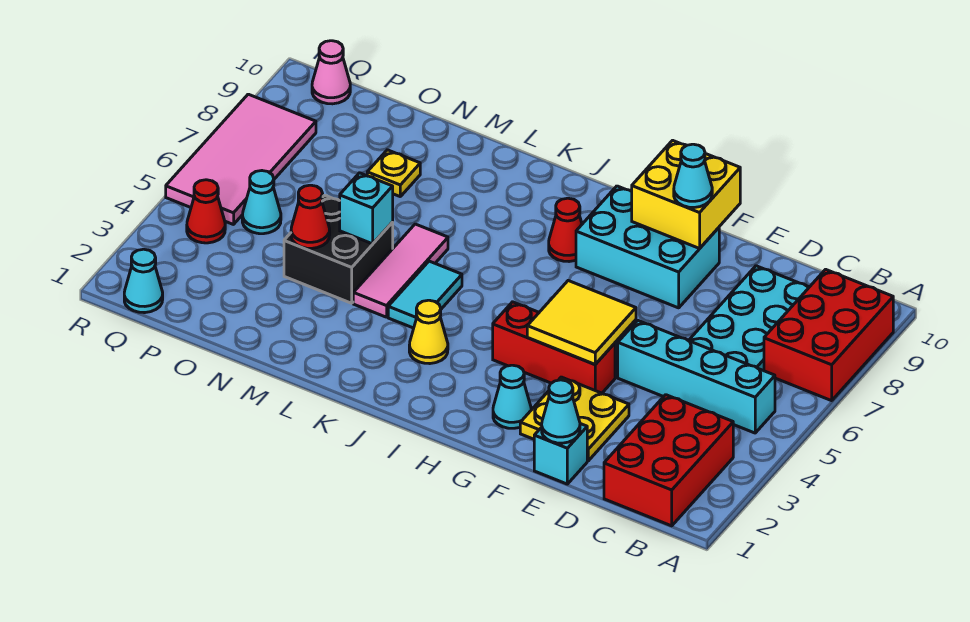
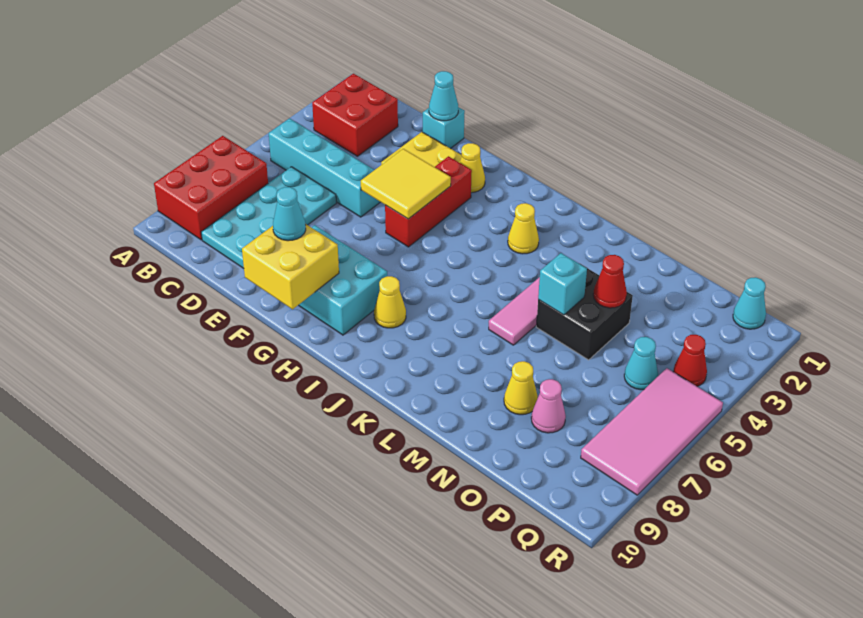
red brick B1:C3 level 1 -> red brick B2:C3 level 1
red brick F4:H4 level 1 -> red brick G3:G5 level 1
cyan cone G2 level 1 -> yellow cone G2 level 1
red cone I8 level 1 -> yellow cone I8 level 1
cyan tile K4:K5 level 1 -> none
yellow plate N8 level 1 -> yellow cone N8 level 1
pink cone Q10 level 1 -> pink cone O8 level 1

